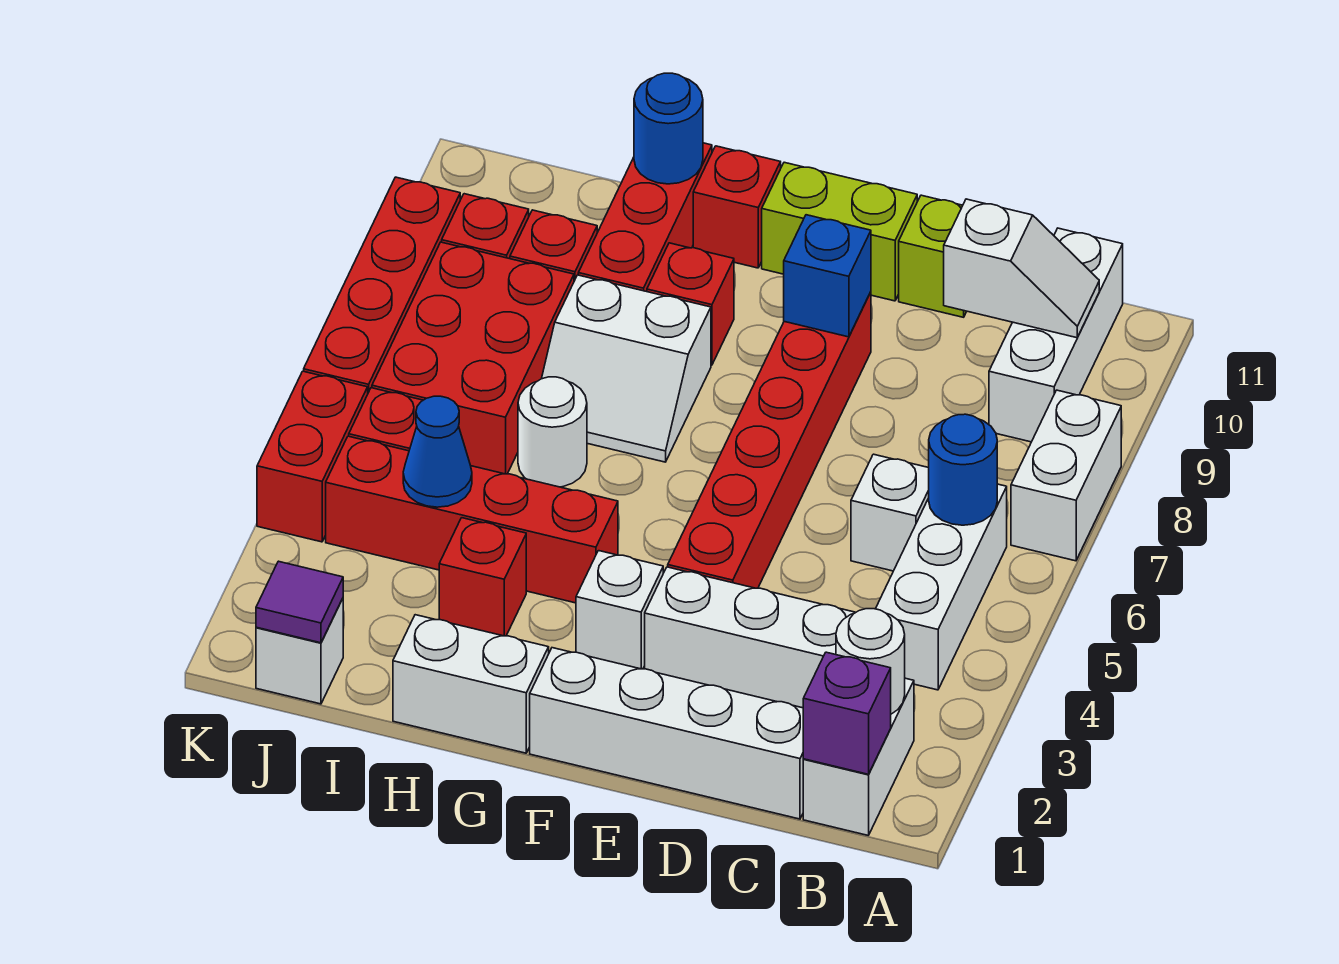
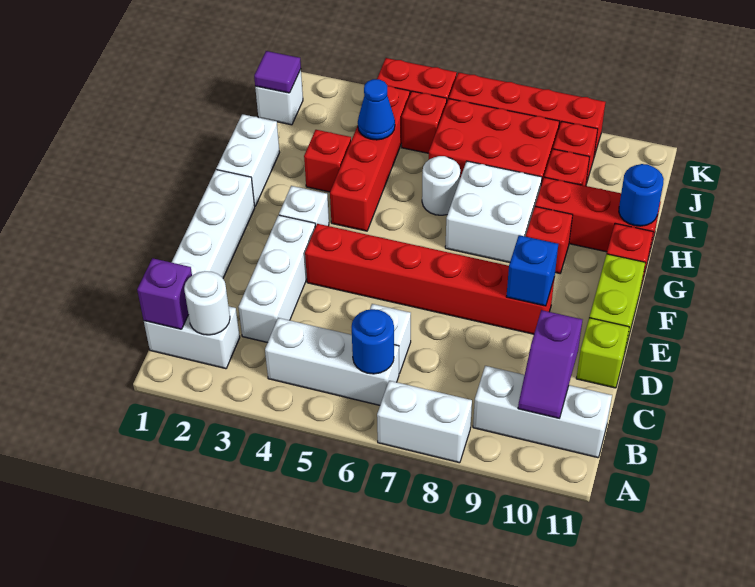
white slope B10:C10 level 2 top C -> purple slope B10:C10 level 2 top C
white slope G7:H8 level 1 top 8 -> white brick G7:H8 level 1

